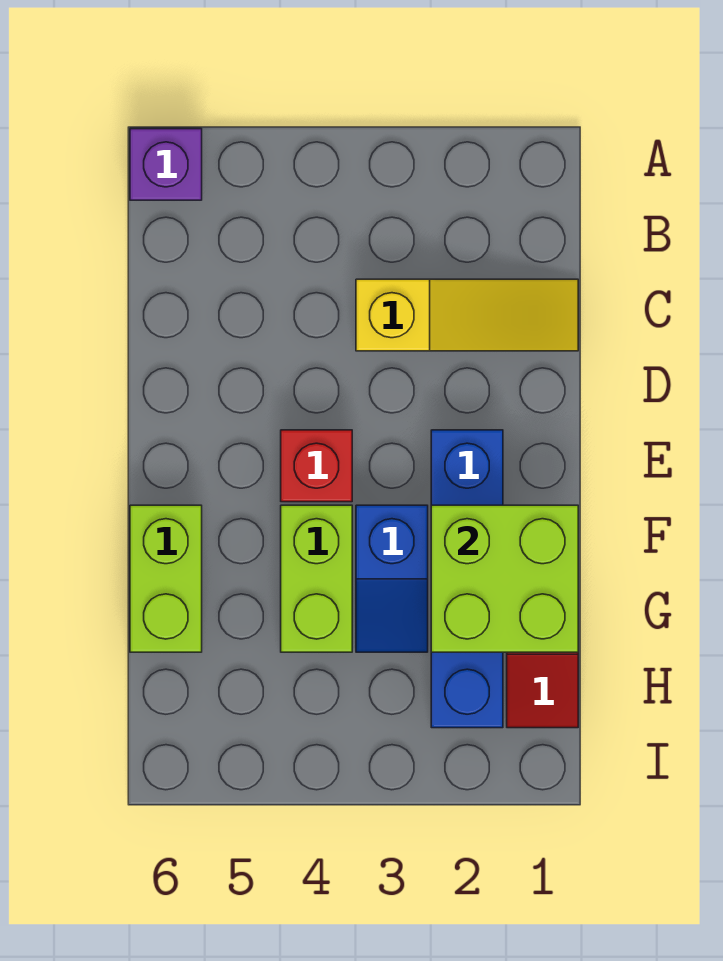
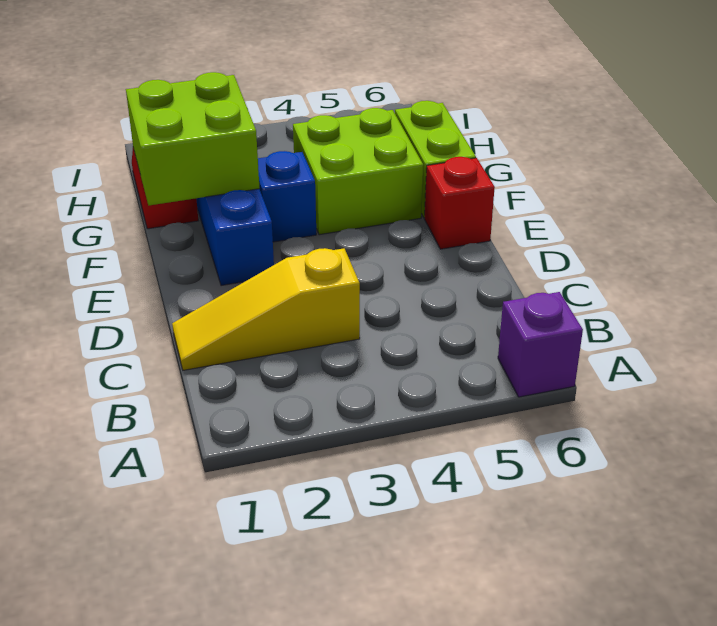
red brick E4 level 1 -> red brick E6 level 1
lime brick F4:G4 level 1 -> lime brick F4:G5 level 1

